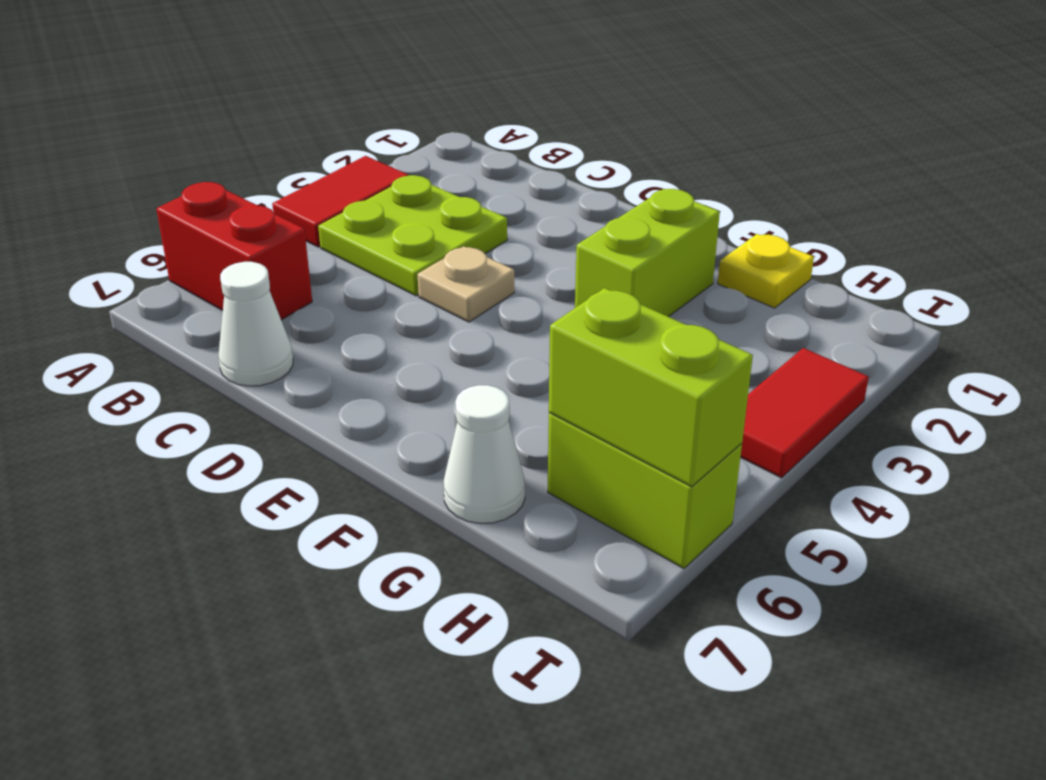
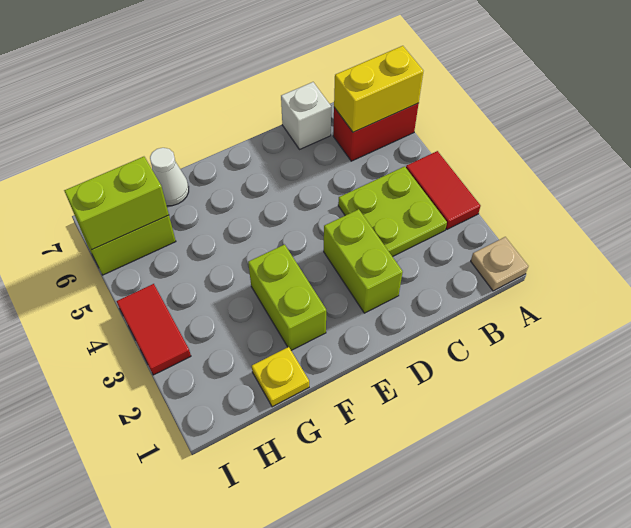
none -> yellow brick A6:B6 level 2
white cone C7 level 1 -> white brick C7 level 1
none -> lime brick D2:D3 level 1
tan plate D4 level 1 -> tan plate A1 level 1

